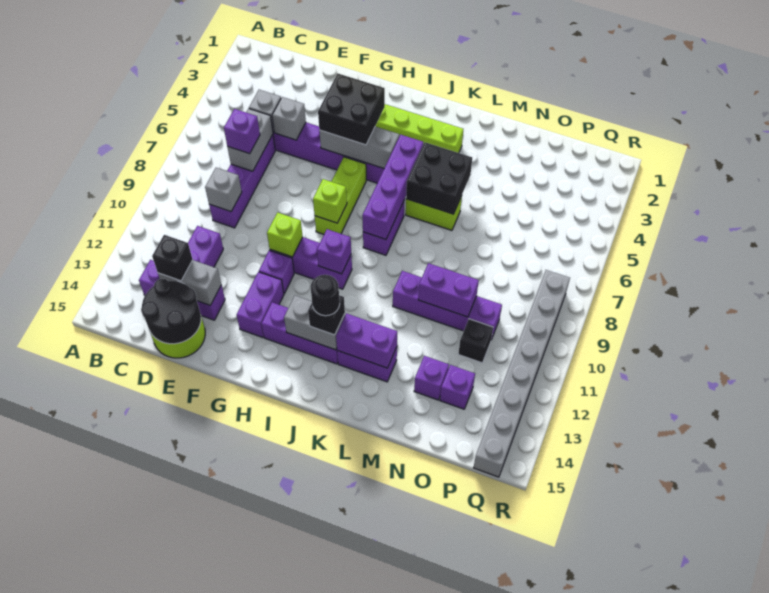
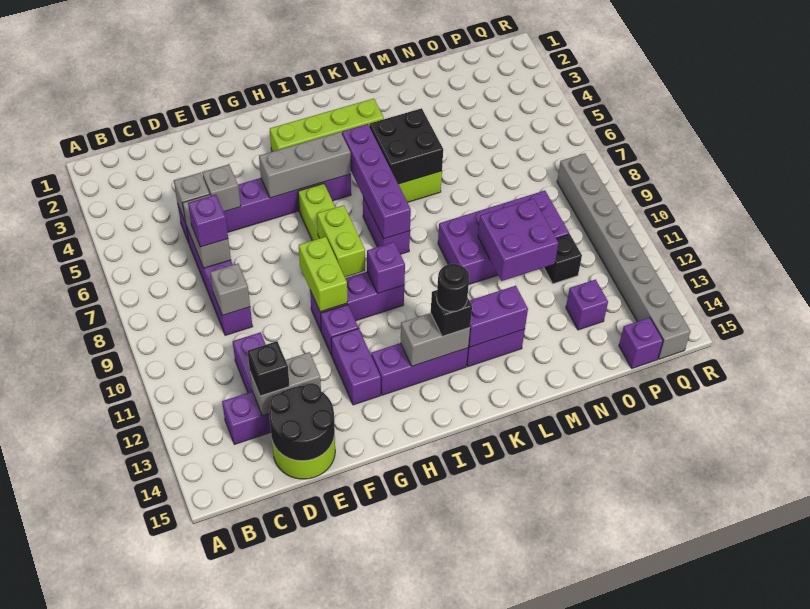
black brick G4:H5 level 3 -> none
lime brick G10 level 2 -> lime brick G9:G10 level 2
lime brick H8 level 2 -> lime brick H8:H9 level 2
purple brick L10:O10 level 1 -> purple brick L9:O10 level 1
purple brick M10:N10 level 2 -> purple brick M10:N11 level 2
purple brick N13 level 1 -> purple brick P15 level 1

